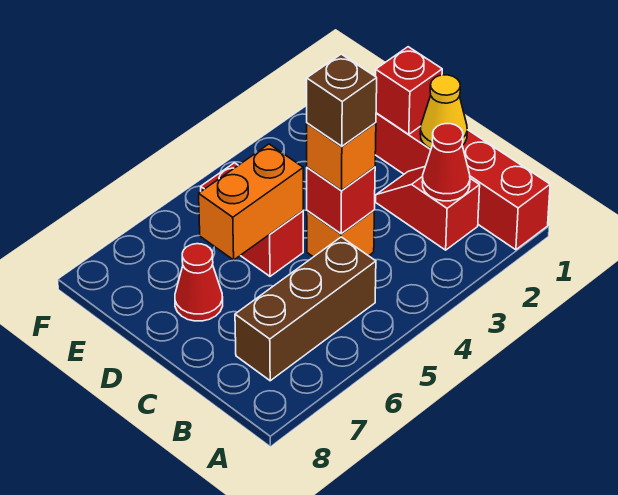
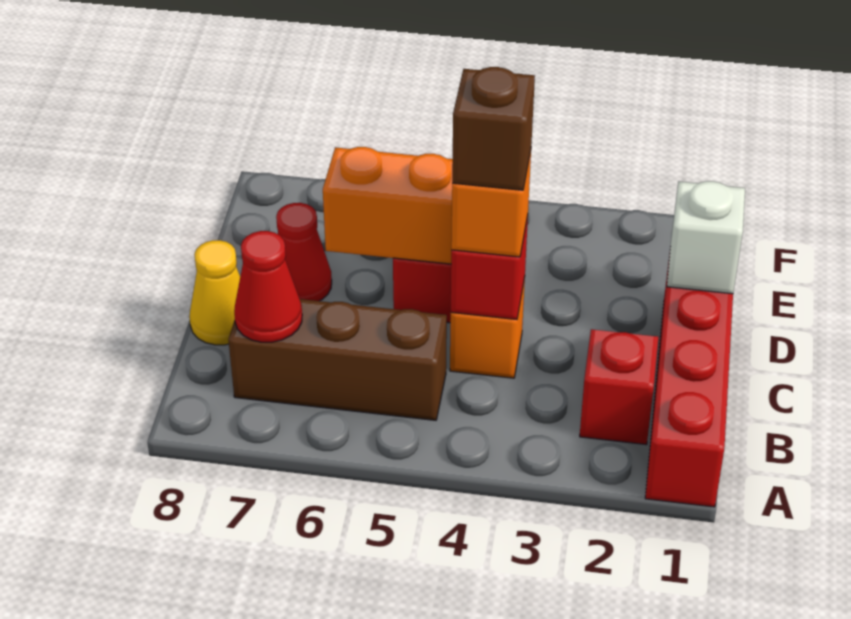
red cone B2 level 2 -> red cone B7 level 2
yellow cone C1 level 2 -> yellow cone C8 level 1
red brick D1 level 2 -> white brick D1 level 2

